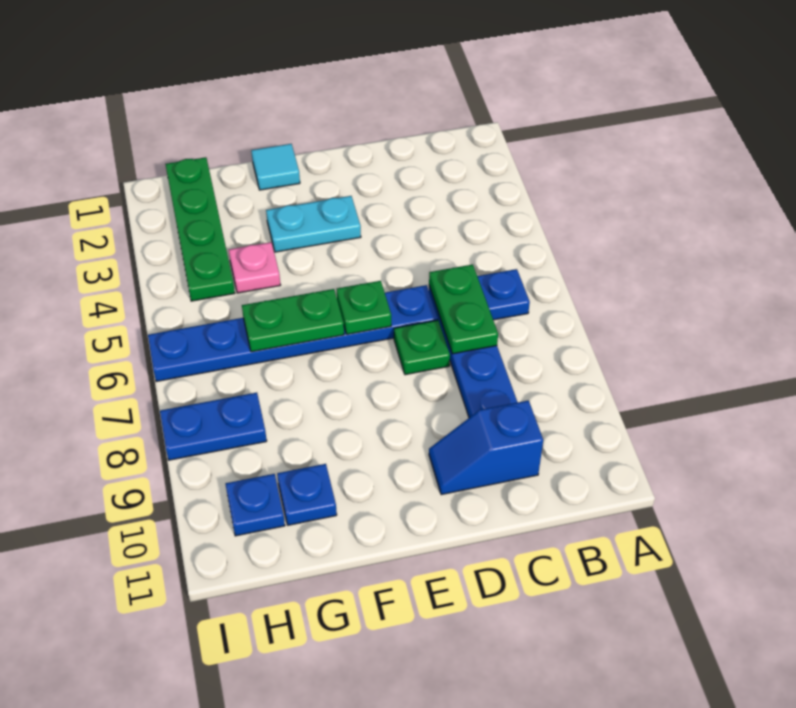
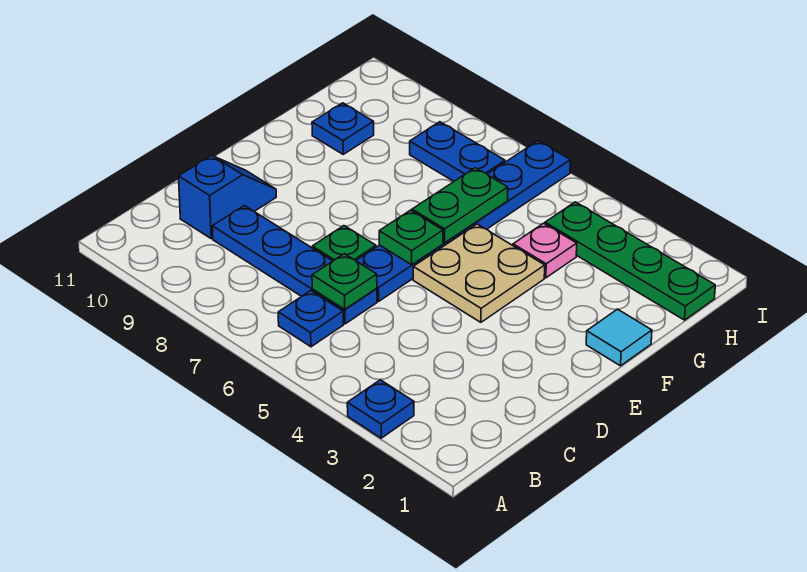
green plate C6:C7 level 2 -> green plate C6 level 2
cyan plate E3:F3 level 1 -> none
none -> tan plate E4:F5 level 1
blue plate H8:I8 level 1 -> blue plate H7:H8 level 1
blue plate H10 level 1 -> blue plate A3 level 1

